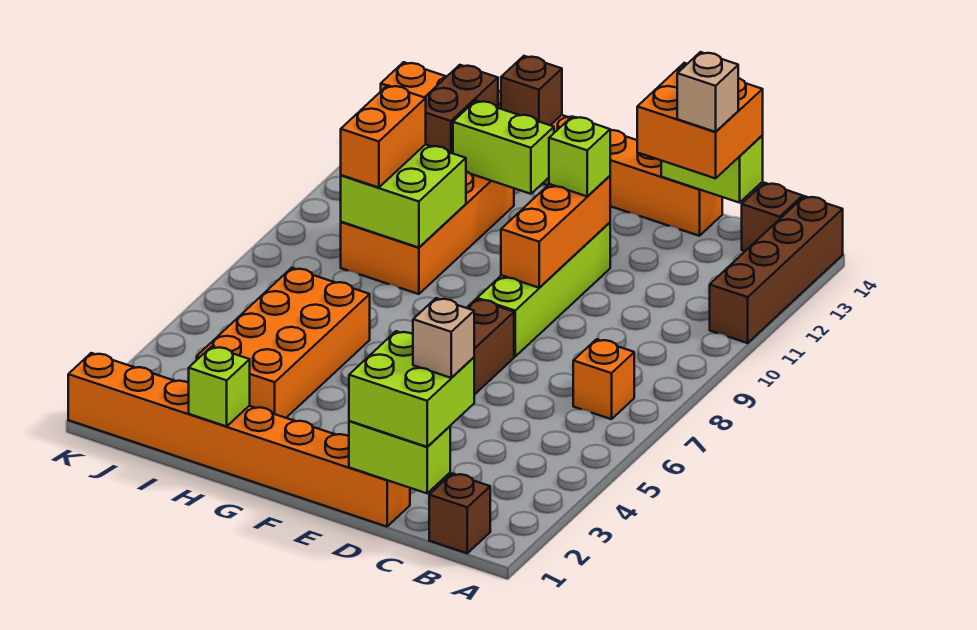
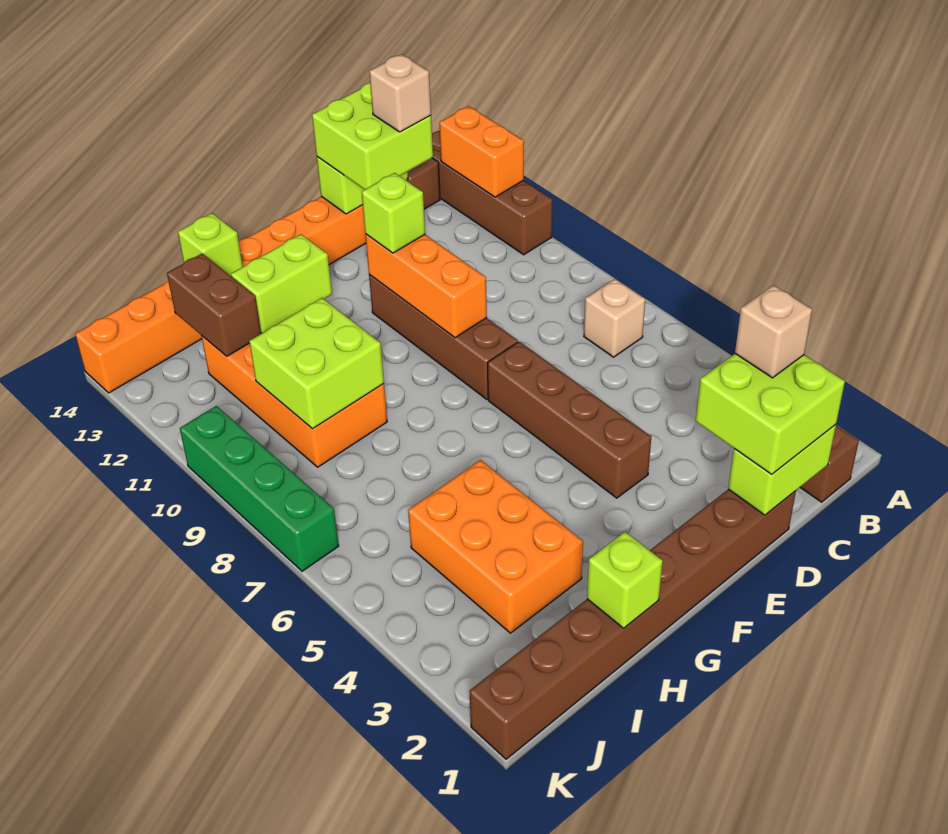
orange brick B7 level 1 -> tan brick B7 level 1
orange brick C13:D14 level 3 -> lime brick C13:D14 level 3
orange brick D1:K1 level 1 -> brown brick D1:K1 level 1
lime brick E8:E11 level 1 -> brown brick E8:E11 level 1
orange brick H3:I6 level 1 -> orange brick H3:I5 level 1
brown brick H14 level 2 -> lime brick H14 level 2
orange brick I9:I10 level 3 -> orange brick A12:A13 level 2
none -> green brick K7:K10 level 1

